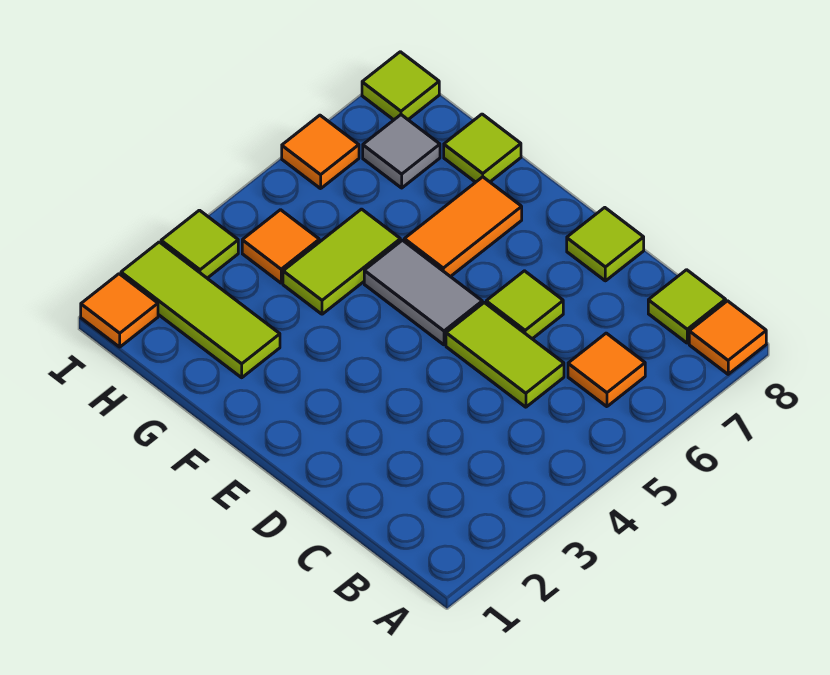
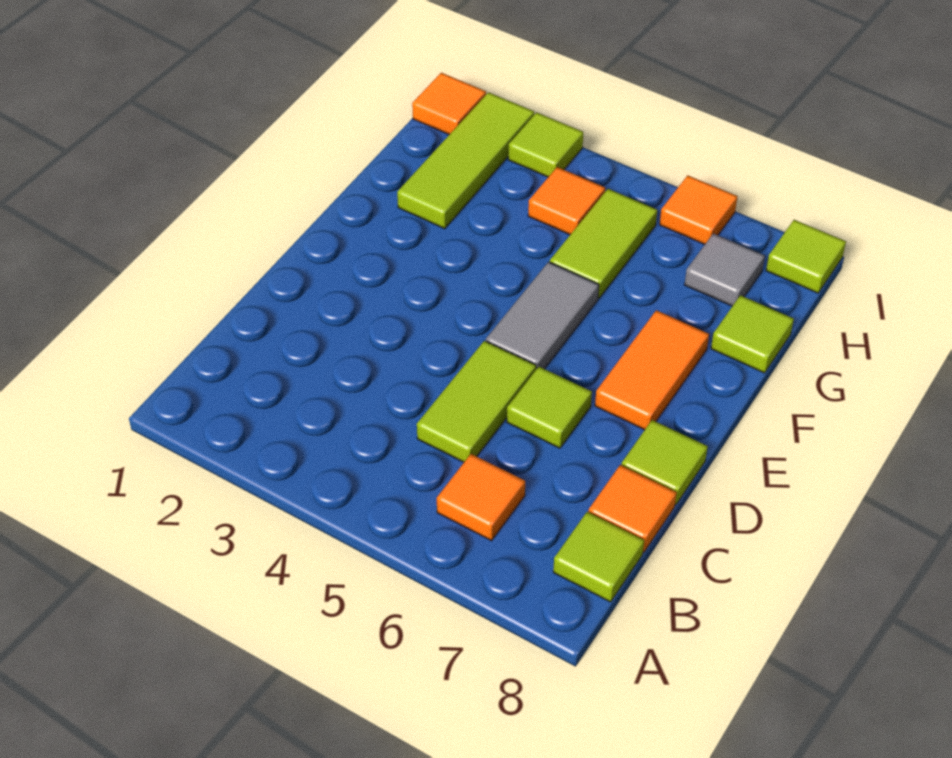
orange tile A8 level 1 -> orange tile C8 level 1
orange tile F6:F7 level 1 -> orange tile E7:F7 level 1
lime tile G4:G5 level 1 -> lime tile G5:H5 level 1

